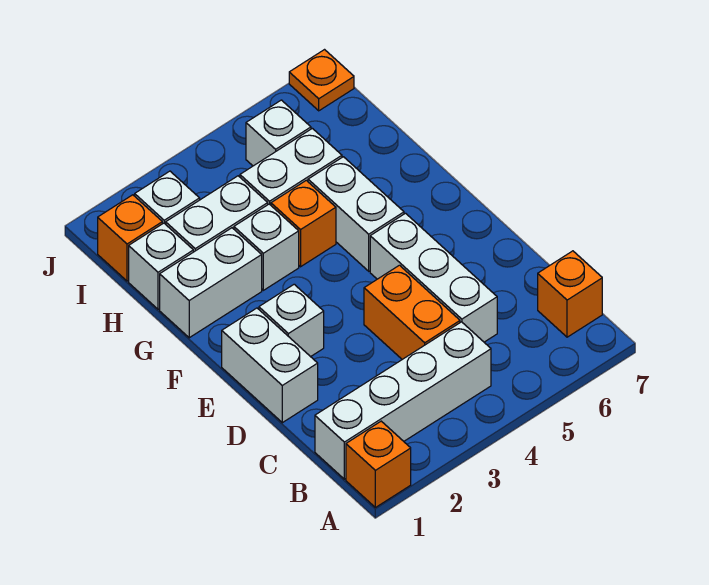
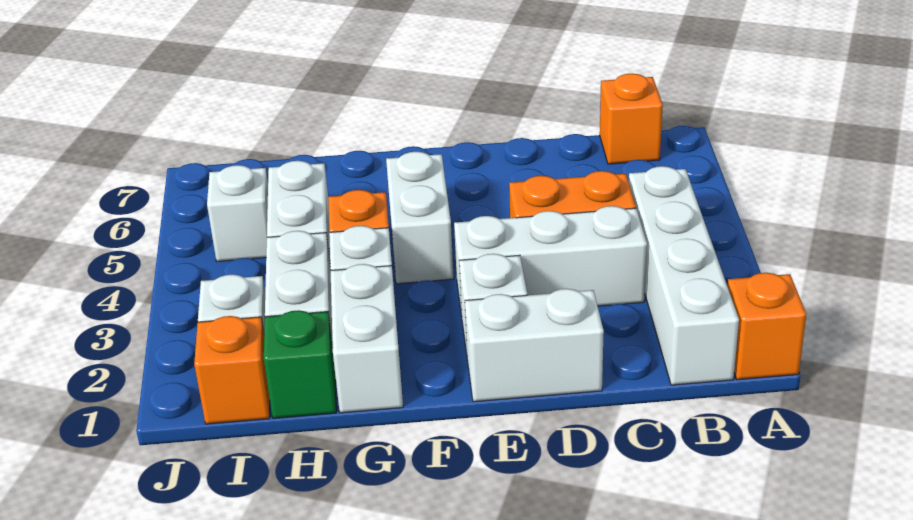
white brick C5:E5 level 1 -> white brick C3:E3 level 1
white brick F5:G5 level 1 -> white brick F4:F5 level 1
white brick H1 level 1 -> green brick H1 level 1
orange plate J7 level 1 -> none

